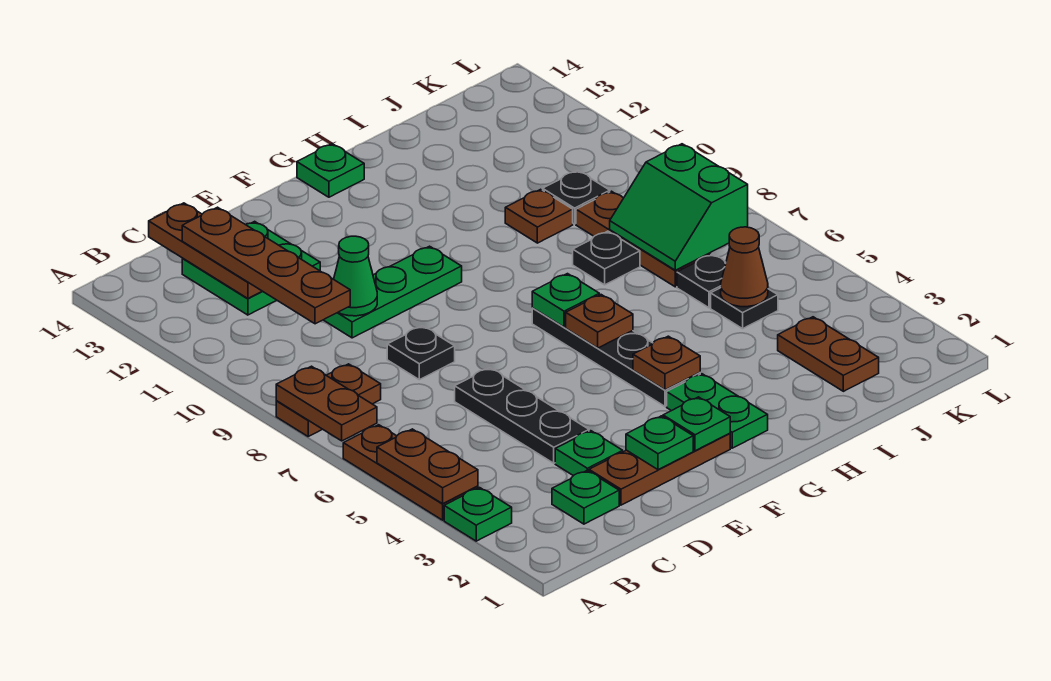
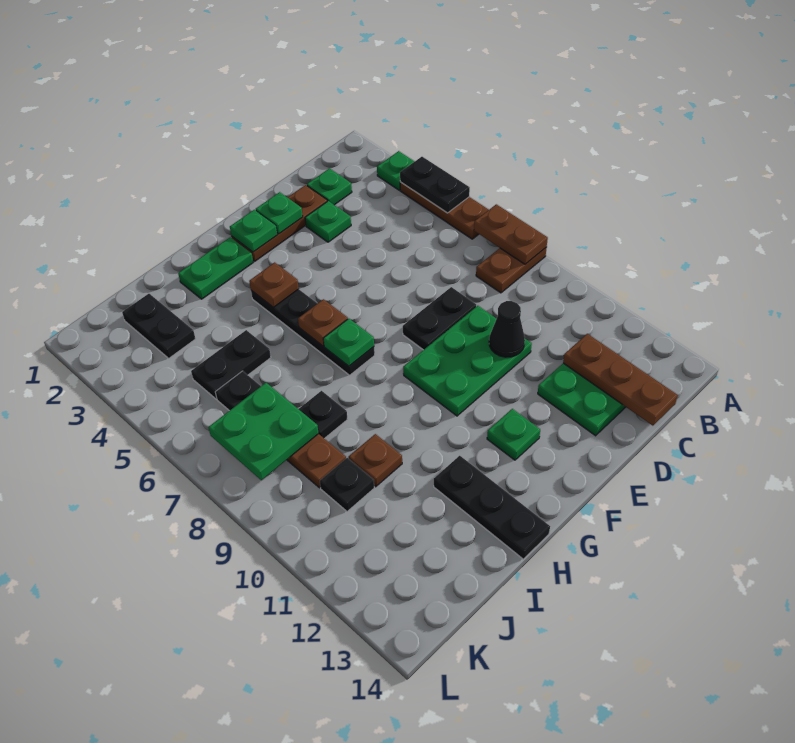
brown plate A4:A5 level 2 -> black plate A4:A5 level 2
brown plate C10:C13 level 3 -> none
black plate D4:D6 level 1 -> black plate H12:H14 level 1
black plate D8 level 1 -> black plate D8:E8 level 1
green plate D10:F10 level 1 -> green plate D9:F10 level 1
green cone D10 level 2 -> black cone D10 level 2
green plate G2:G3 level 1 -> green plate G2:H2 level 1
green plate G14 level 1 -> green plate F12 level 1
brown plate J2:J3 level 1 -> black plate J2:J3 level 1
black plate J5 level 1 -> black plate I5:J5 level 1
brown cone J5 level 2 -> none
green slope J7:K8 level 2 top K -> green plate J7:K8 level 2

